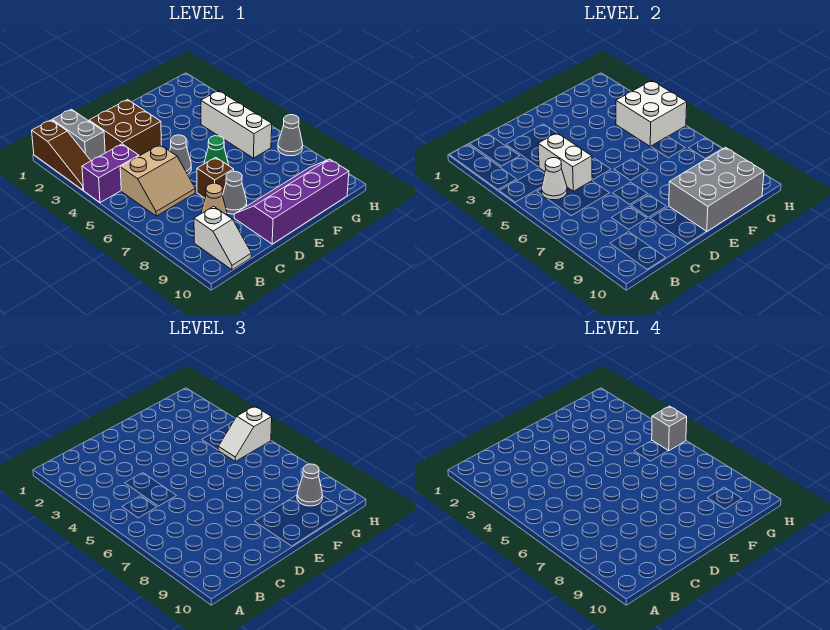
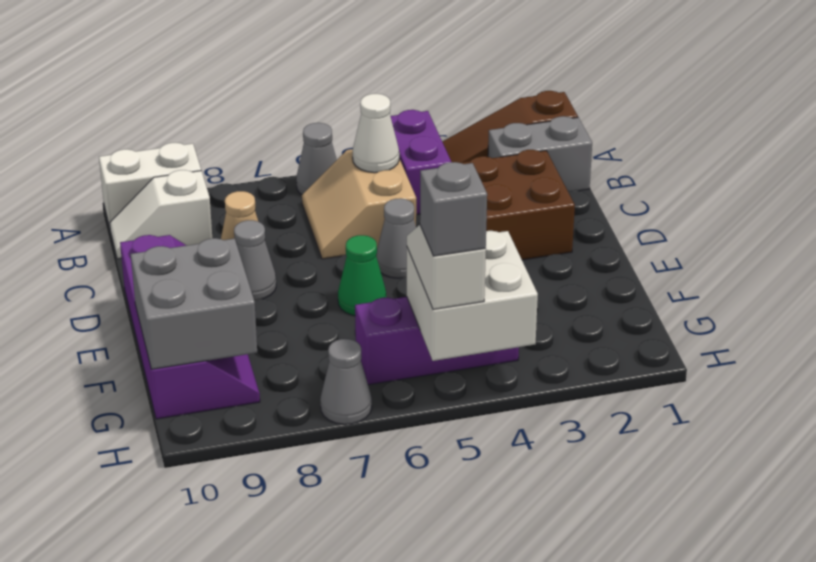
white brick C4:C5 level 2 -> white brick A9:A10 level 1
brown brick D7 level 1 -> none
grey brick E9:G10 level 2 -> grey brick F9:G10 level 2
white brick G4:G6 level 1 -> purple brick G4:G6 level 1
grey cone G9 level 3 -> grey cone A6 level 1

